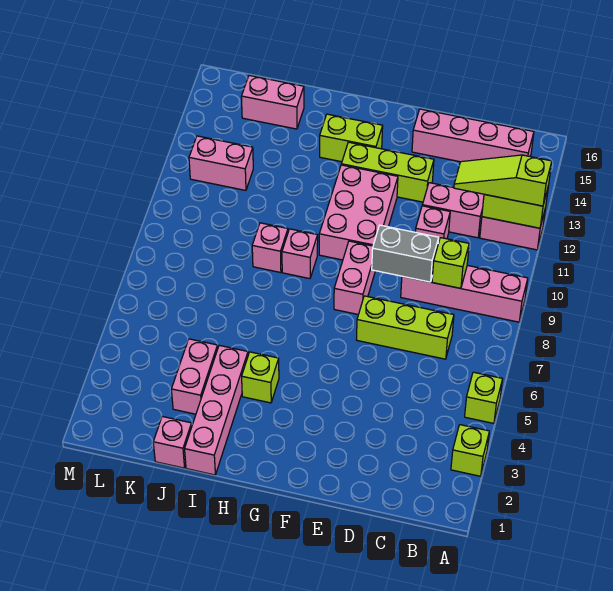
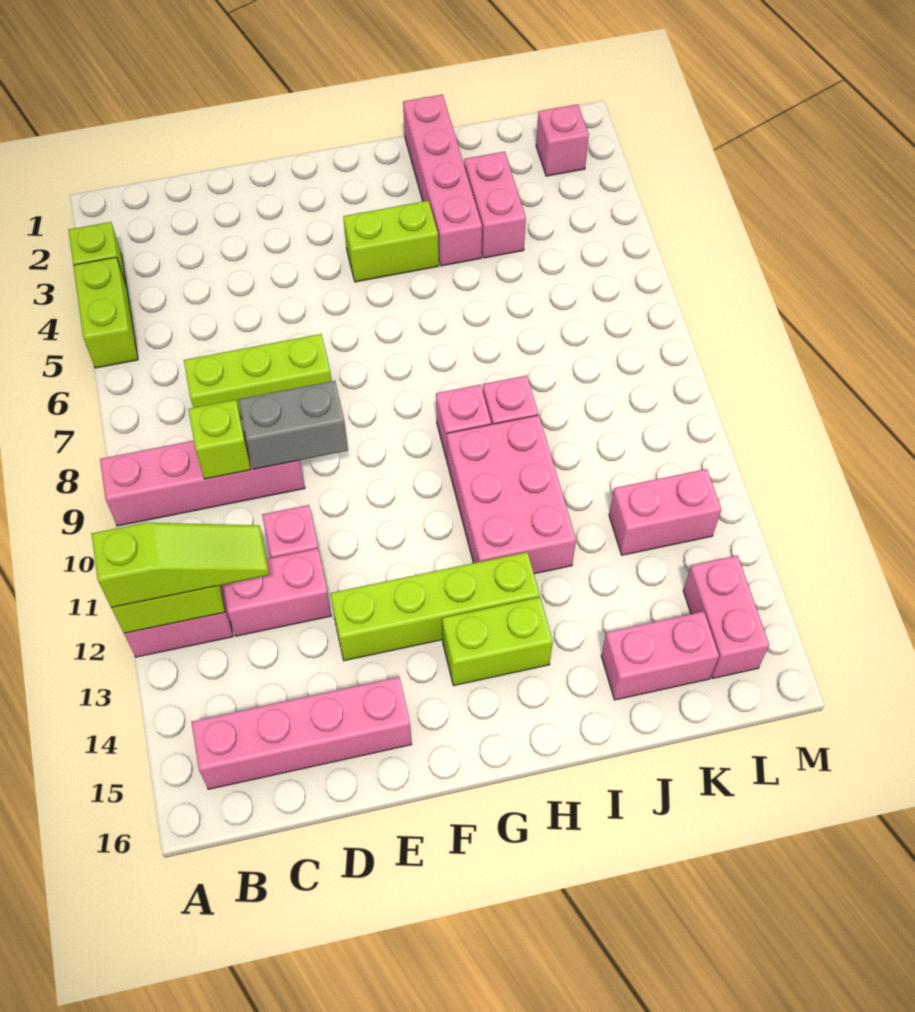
lime brick A5 level 1 -> lime brick A4:A5 level 1
lime brick E13:G13 level 1 -> lime brick E13:H13 level 1
pink brick F8:F9 level 1 -> pink brick L14:L15 level 1
pink brick F10:G12 level 1 -> pink brick H10:I12 level 1
lime brick H4 level 1 -> lime brick G4:H4 level 1
pink brick J1 level 1 -> pink brick L2 level 1

